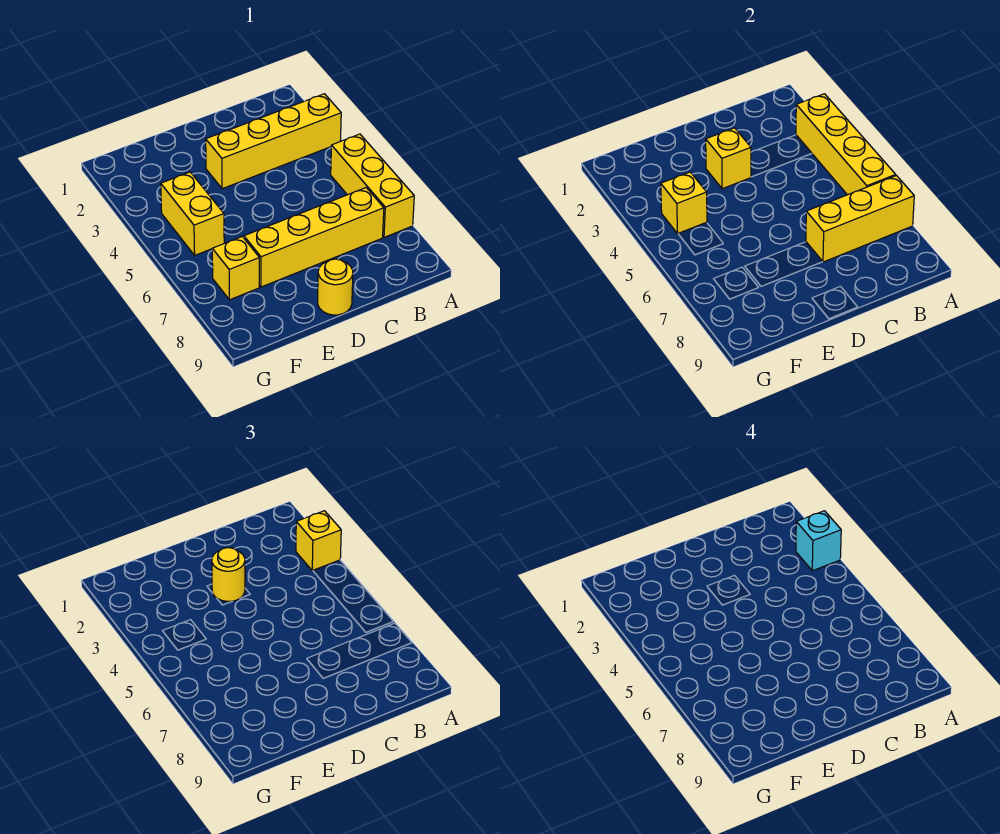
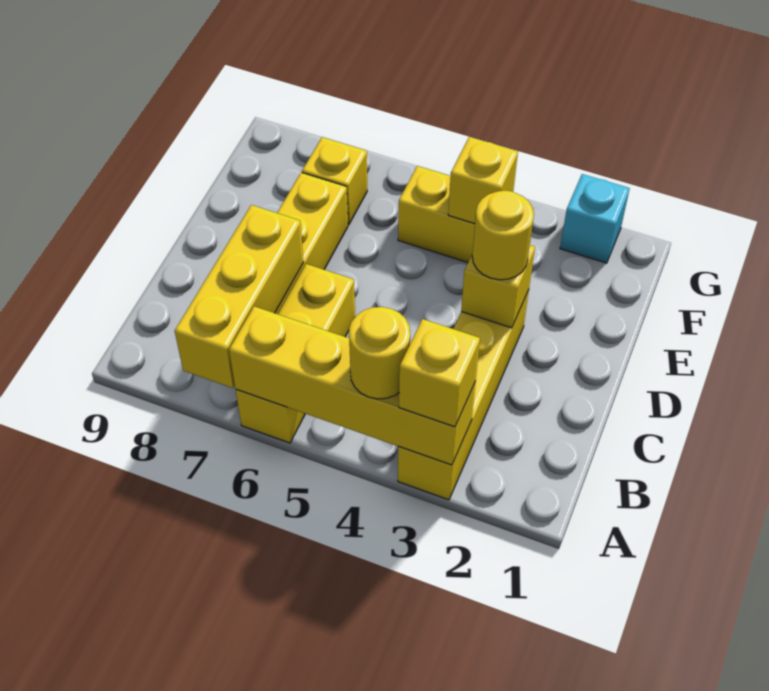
cyan brick A3 level 4 -> cyan brick G2 level 1
yellow brick A5:A7 level 1 -> yellow brick A6:C6 level 1
yellow round brick D9 level 1 -> yellow round brick A4 level 3

